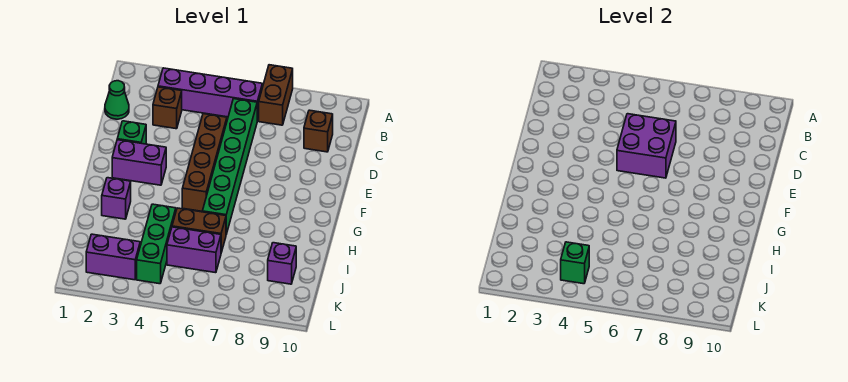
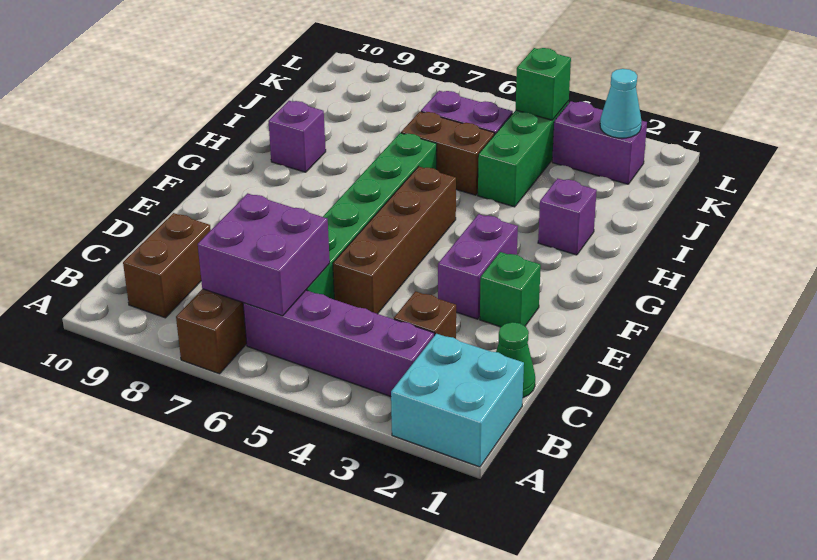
none -> cyan brick A1:B2 level 1
brown brick C9 level 1 -> brown brick B9:C9 level 1
purple brick D5:E6 level 2 -> purple brick B6:C7 level 2
purple brick F2:F3 level 1 -> purple brick E3:F3 level 1
purple brick J9 level 1 -> purple brick H9 level 1
none -> cyan cone K2 level 2

